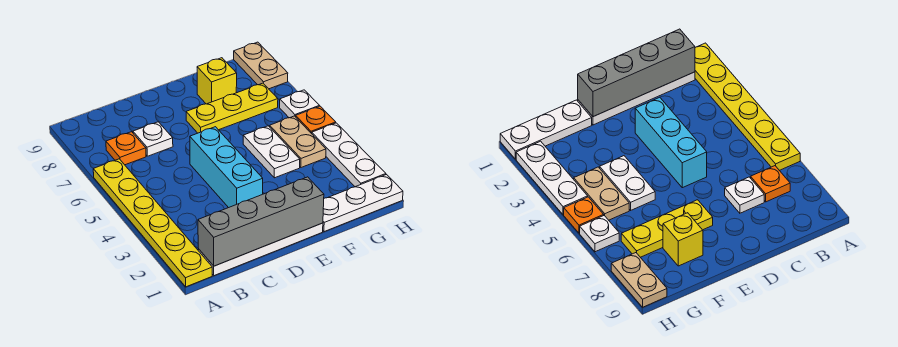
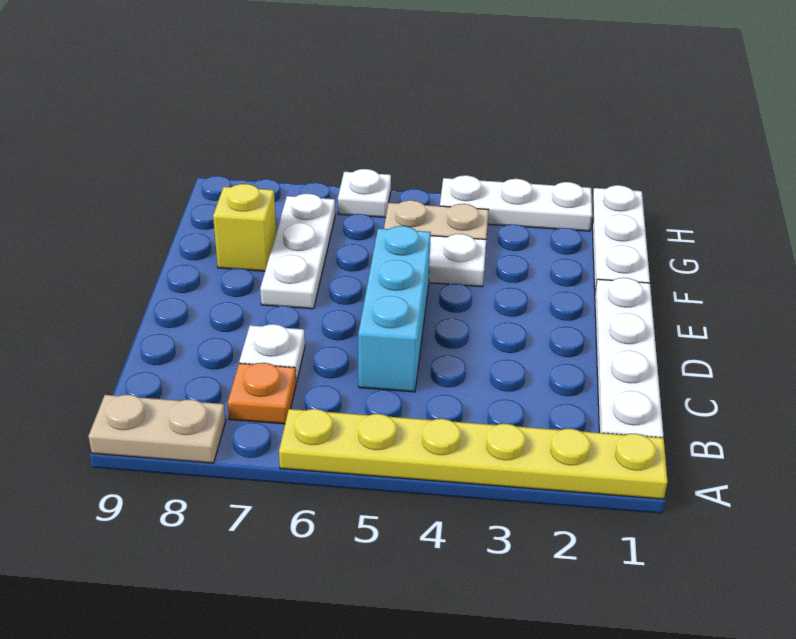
grey brick B1:E1 level 2 -> none
cyan brick D3:D5 level 1 -> cyan brick C5:E5 level 1
yellow plate E7:G7 level 1 -> white plate E7:G7 level 1
orange plate H5 level 1 -> none
tan plate H8:H9 level 1 -> tan plate A8:A9 level 1

